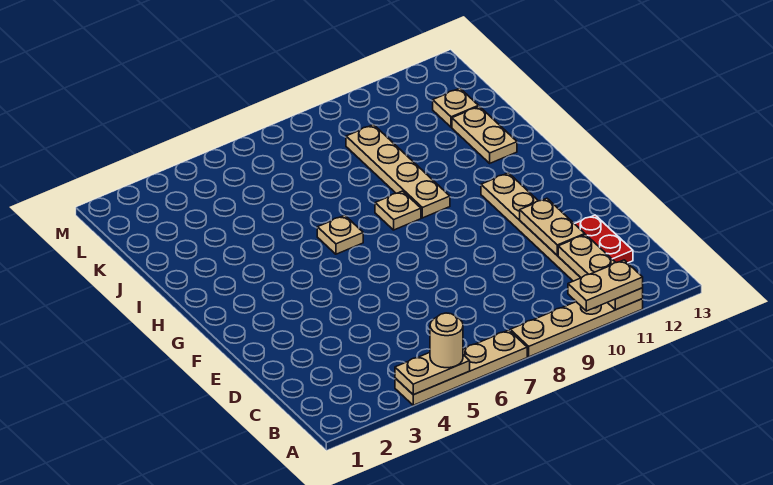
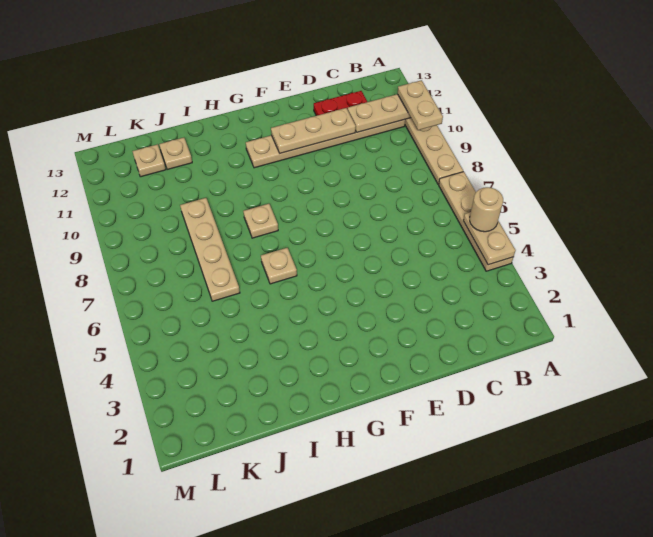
tan plate D11:E11 level 2 -> tan plate D11:F11 level 2
tan plate H9:K9 level 1 -> tan plate J6:J9 level 1
tan plate I12:J12 level 1 -> tan plate J12 level 1

